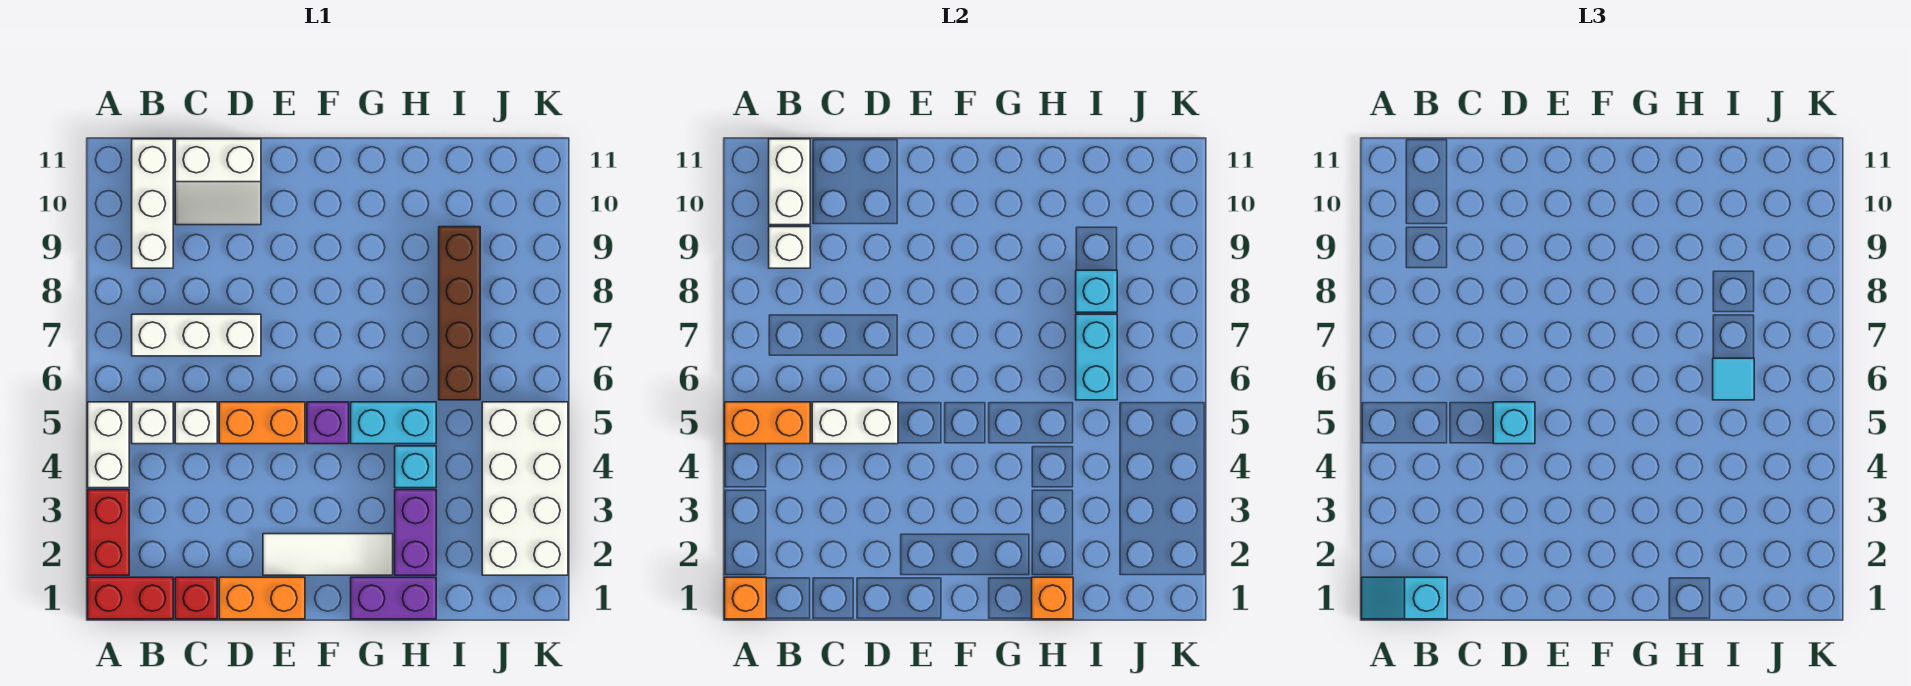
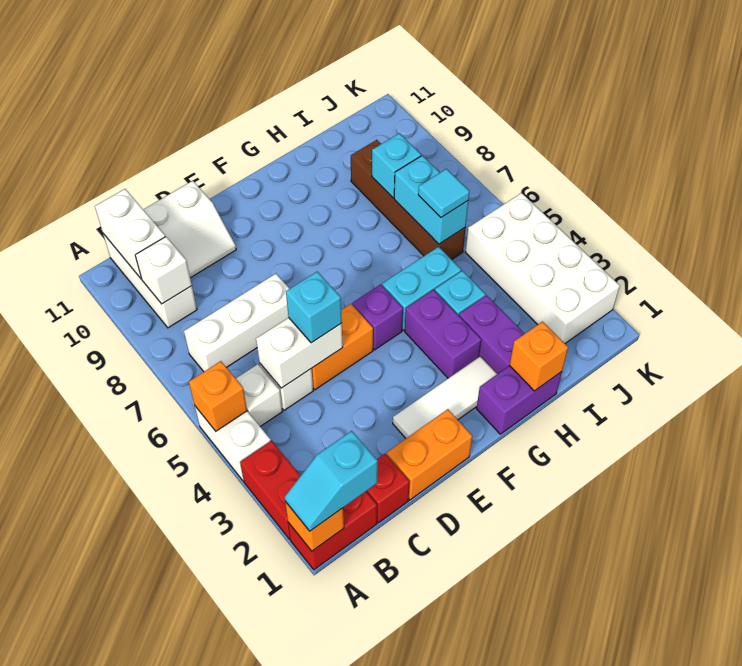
orange brick A5:B5 level 2 -> orange brick A5 level 2
none -> purple brick G3:G4 level 1

